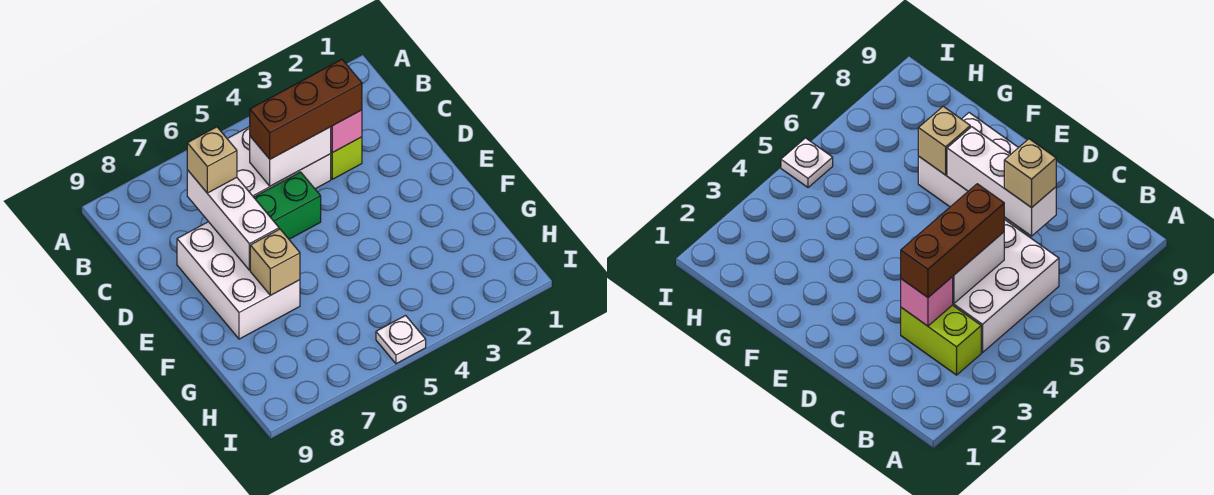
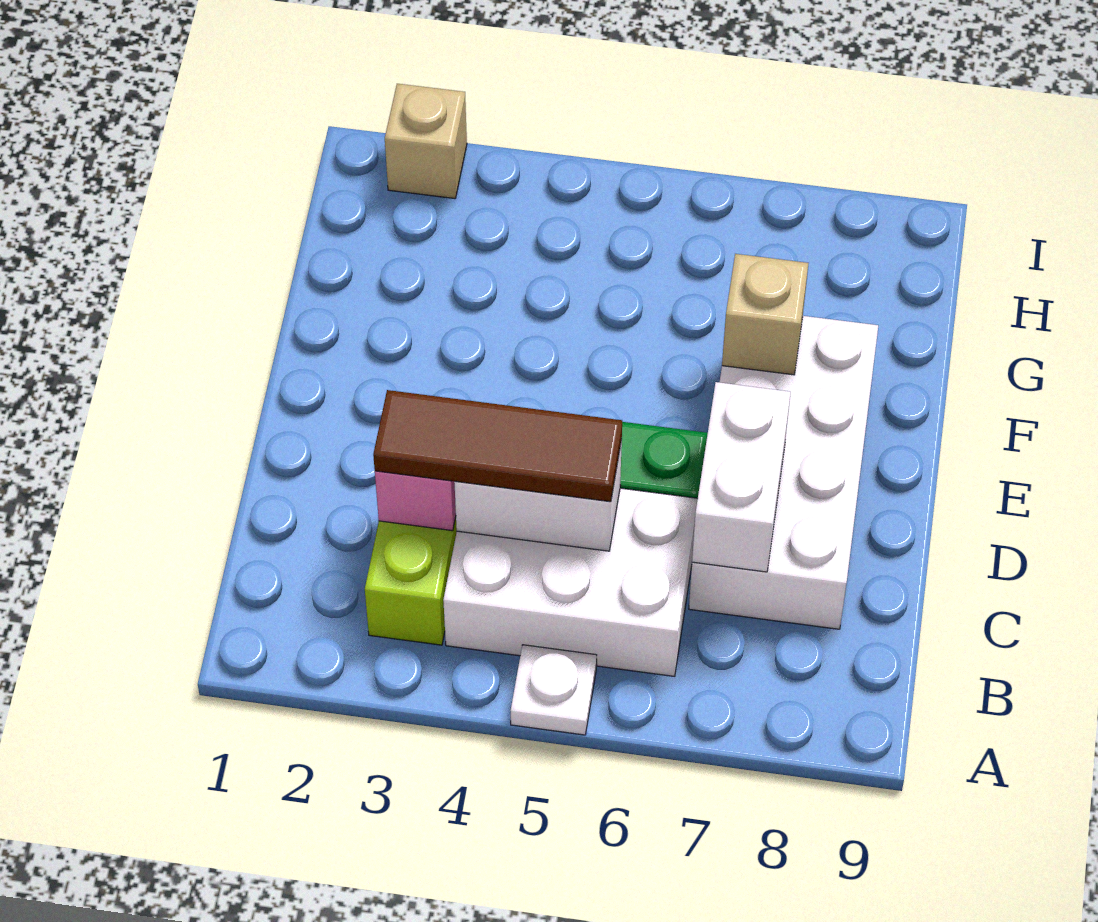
brown brick C3:C5 level 3 -> brown tile C3:C5 level 3
white brick C7:E7 level 2 -> white brick C7:D7 level 2
tan brick C7 level 3 -> tan brick I2 level 1
white brick D7:F8 level 1 -> white brick C7:F8 level 1
white plate I5 level 1 -> white plate A5 level 1

